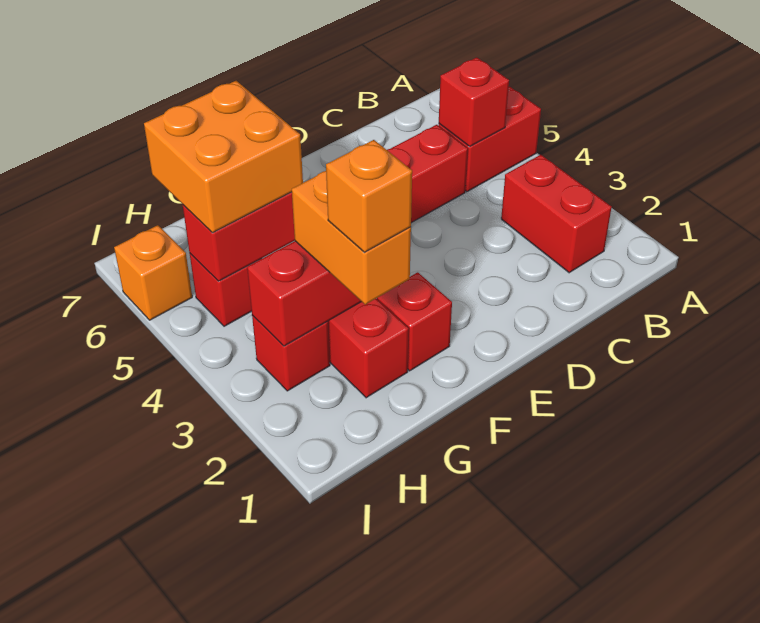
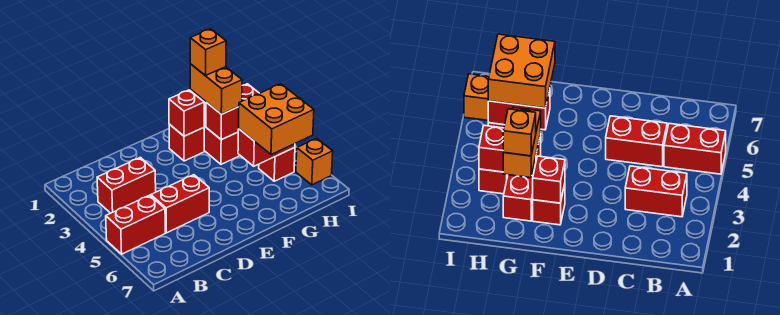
red brick B2:B3 level 1 -> red brick B3:C3 level 1
red brick B5 level 2 -> red brick F2 level 2

